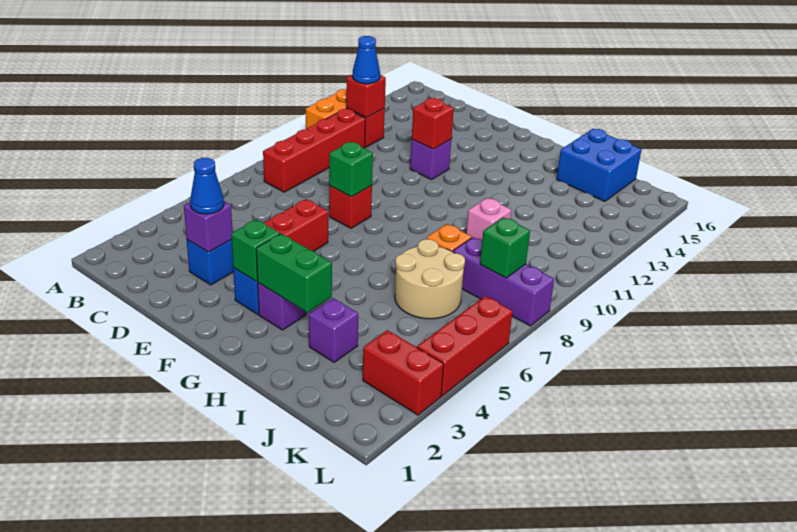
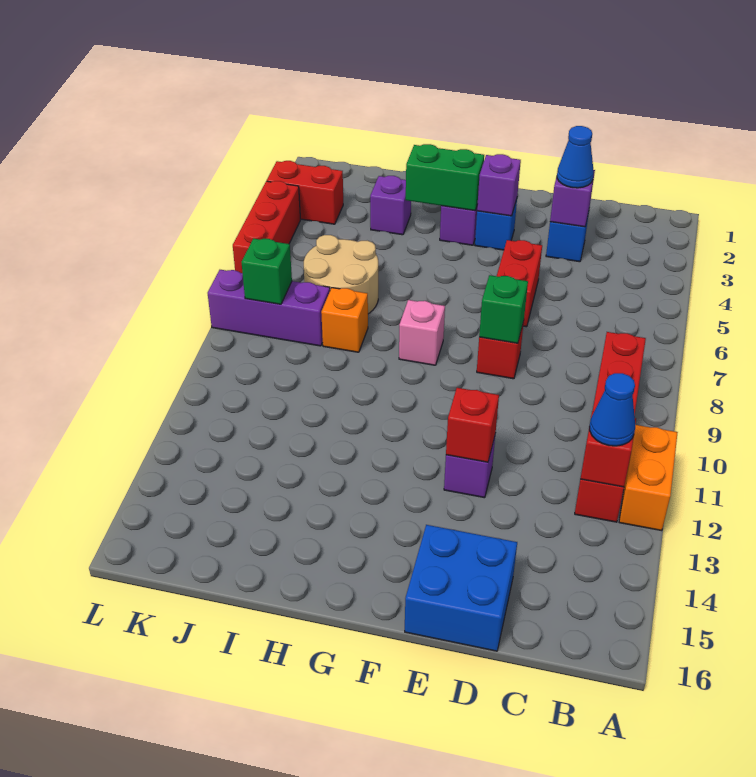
green brick F3 level 2 -> purple brick F3 level 2
pink brick I10 level 1 -> pink brick G8 level 1
blue brick I15:J16 level 1 -> blue brick D15:E16 level 1

